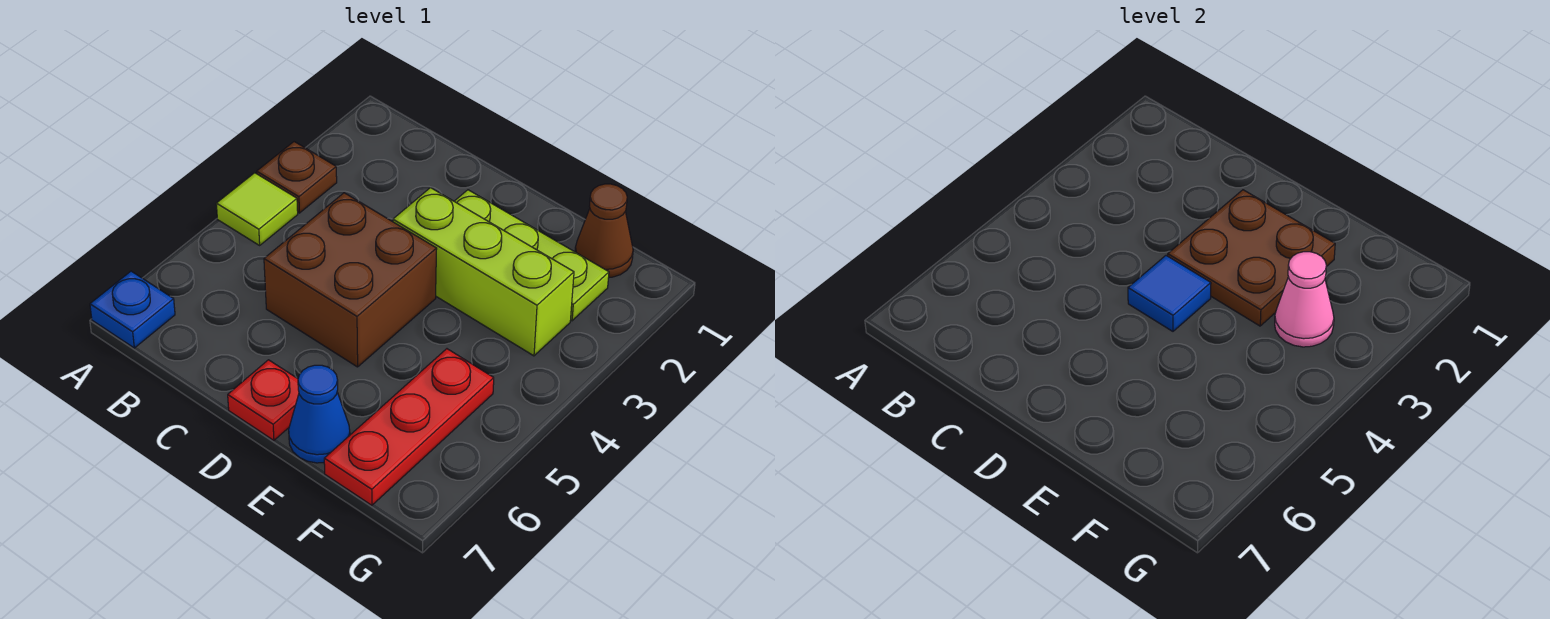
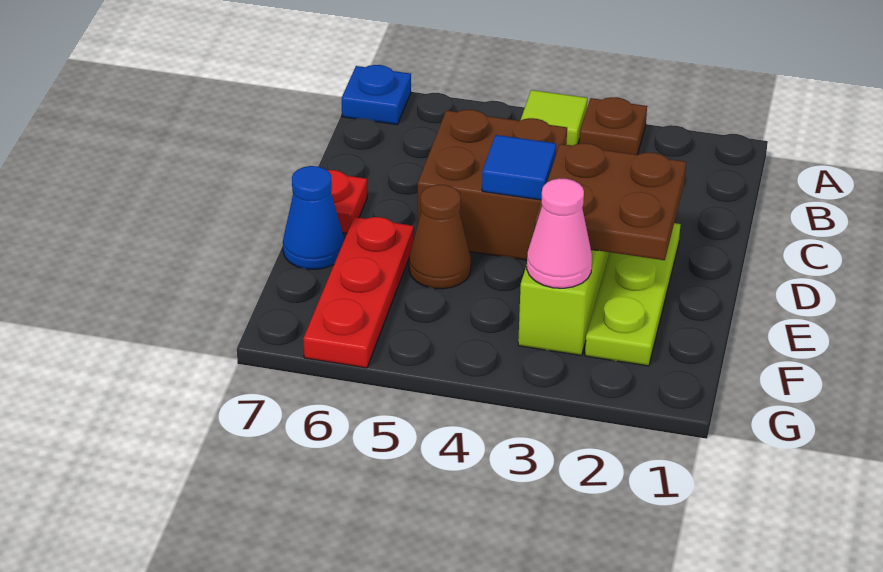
brown cone F1 level 1 -> brown cone E5 level 1
red plate F5:F7 level 1 -> red plate E6:G6 level 1

